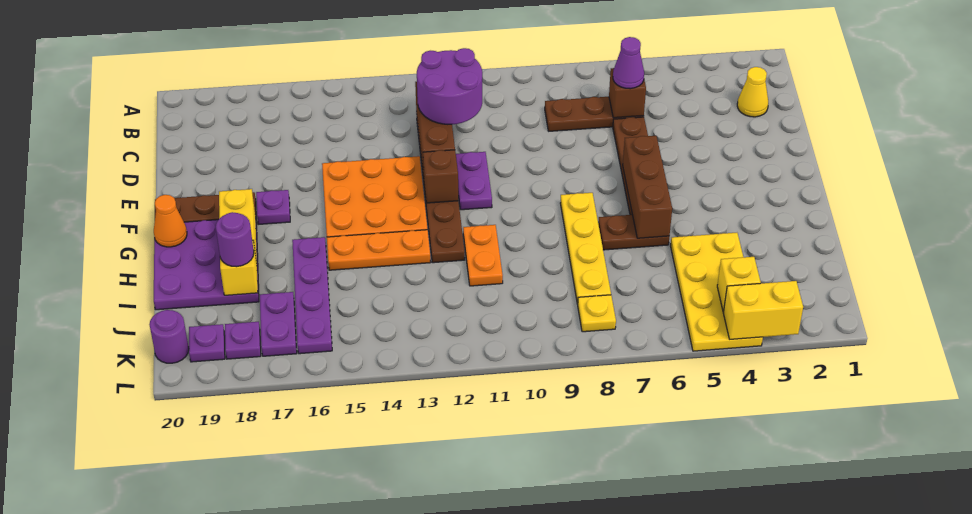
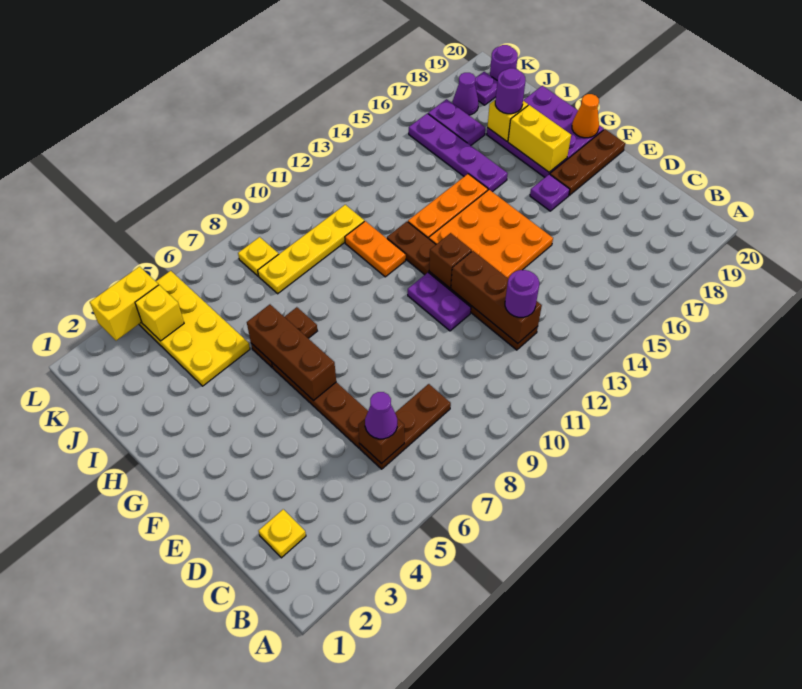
yellow cone C2 level 1 -> yellow plate C2 level 1
purple round brick C11:D12 level 3 -> purple round brick C12 level 3
yellow plate G8:J8 level 1 -> yellow plate J8:J11 level 1
purple plate K18 level 1 -> purple cone K18 level 1

